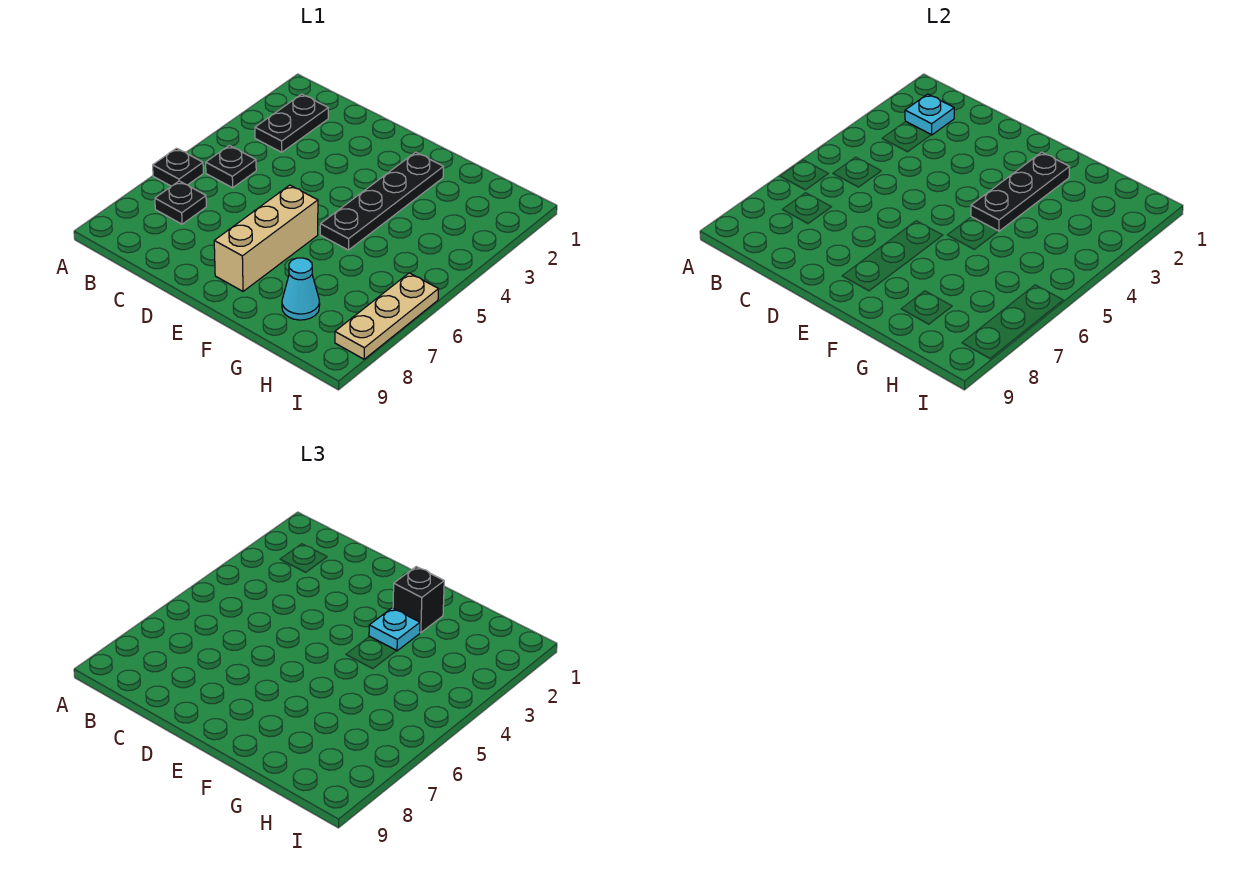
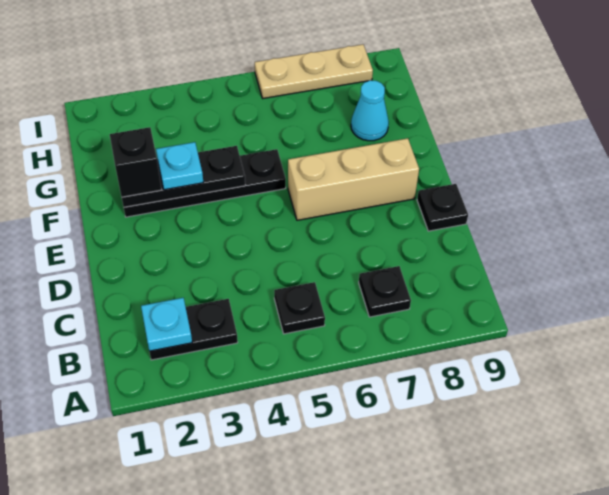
black plate A6 level 1 -> black plate D9 level 1

